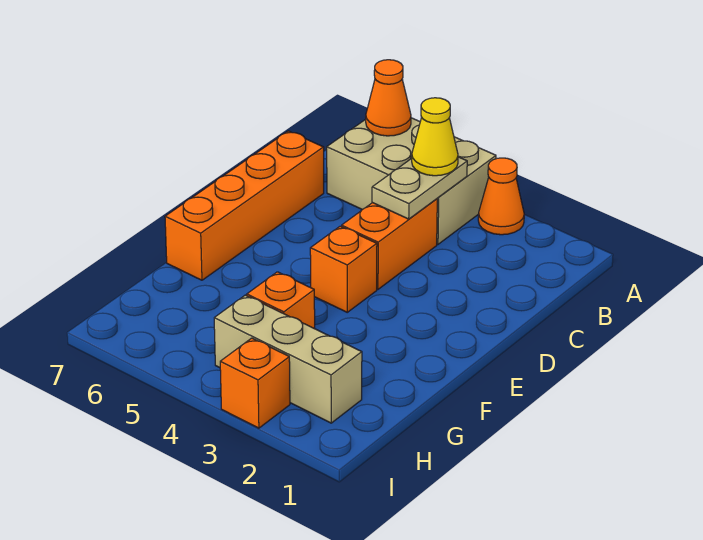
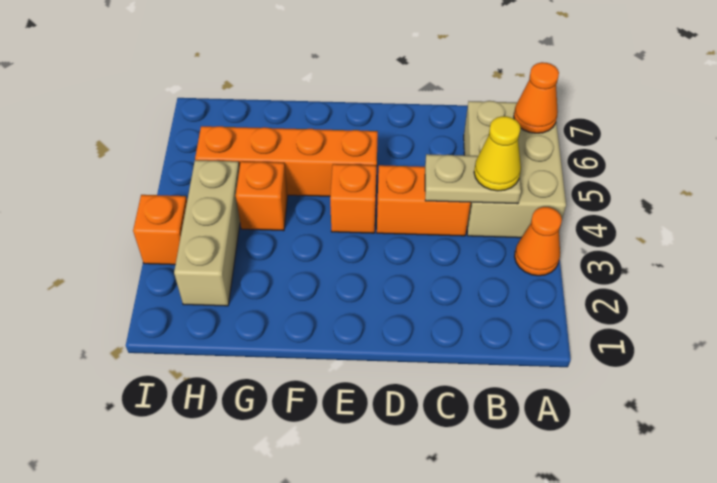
orange brick C7:F7 level 1 -> orange brick E5:H5 level 1

